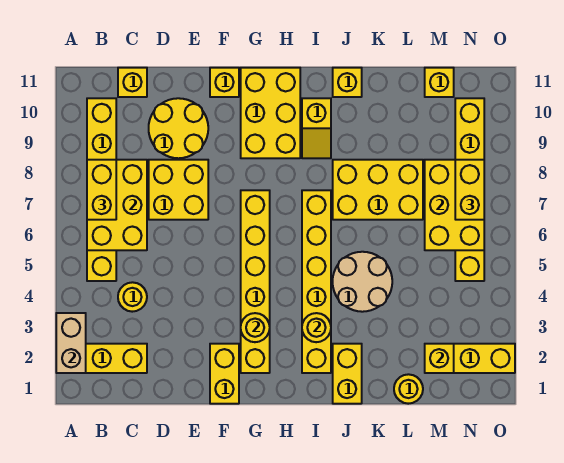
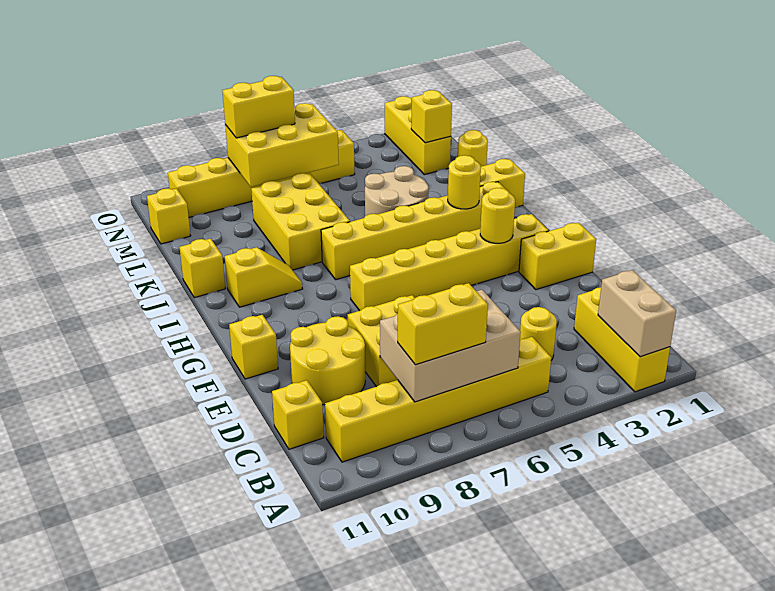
tan brick A2:A3 level 2 -> tan brick A2:B2 level 2
yellow brick B6:C8 level 2 -> tan brick B6:C8 level 2
yellow brick G9:H11 level 1 -> none

